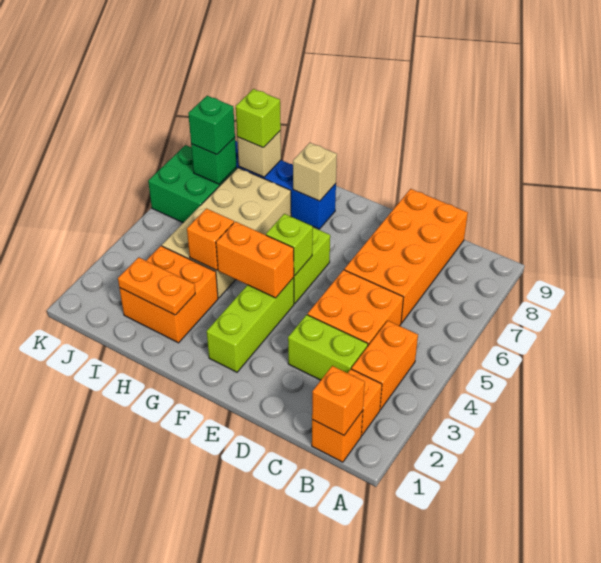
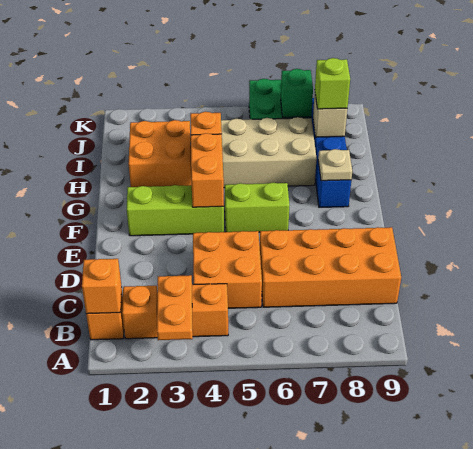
lime brick C3:D3 level 1 -> none
lime brick F5 level 2 -> none
tan brick G8 level 2 -> tan plate G8 level 2
orange plate H2:I2 level 2 -> orange plate A3:B3 level 2
green brick J7 level 3 -> none

